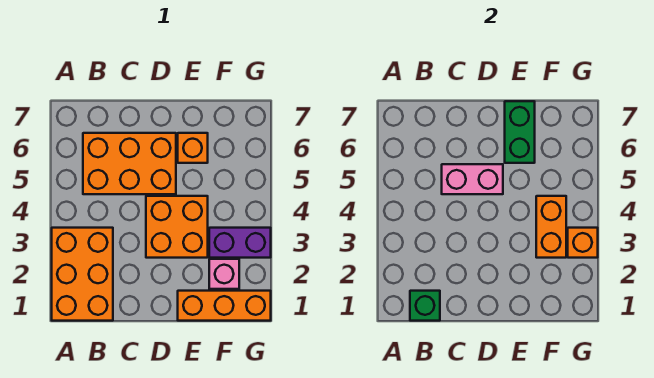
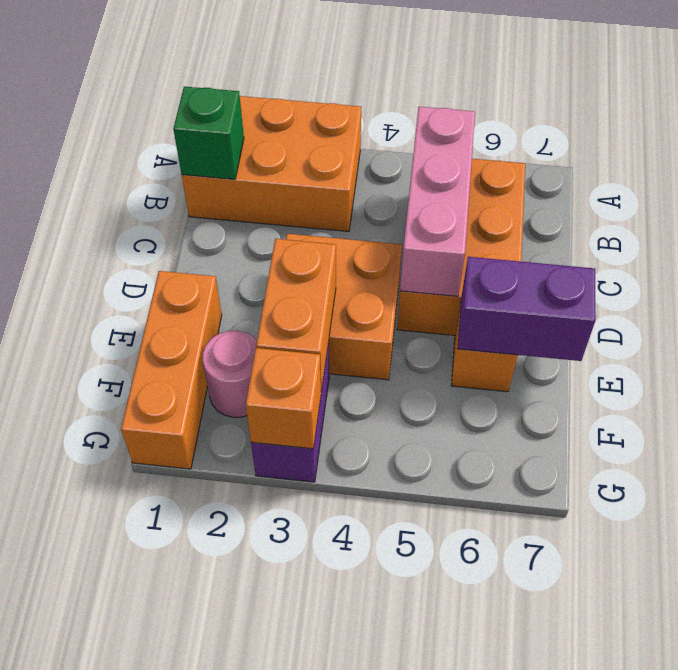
pink brick C5:D5 level 2 -> pink brick B5:D5 level 2
green brick E6:E7 level 2 -> purple brick E6:E7 level 2
pink brick F2 level 1 -> pink round brick F2 level 1
orange brick F3:F4 level 2 -> orange brick E3:F3 level 2

